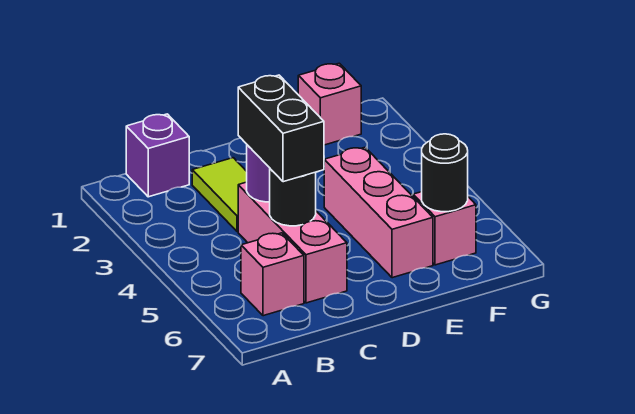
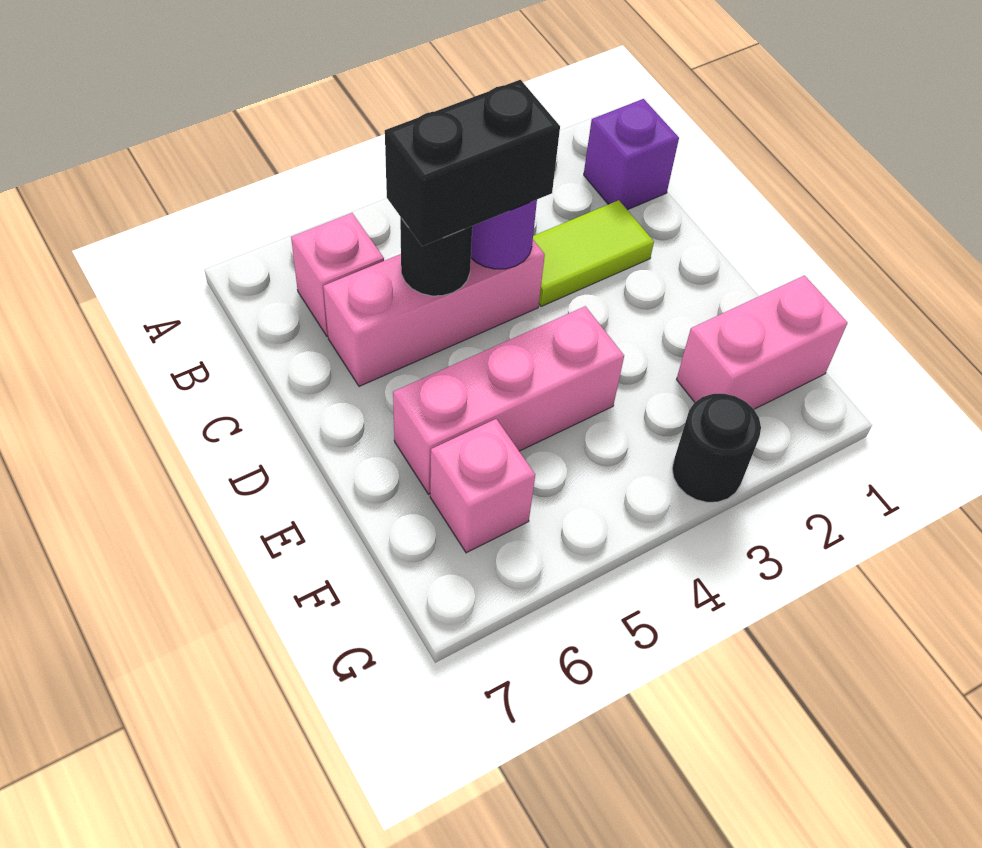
pink brick F1 level 1 -> pink brick F1:F2 level 1
black round brick F6 level 2 -> black round brick G3 level 1

